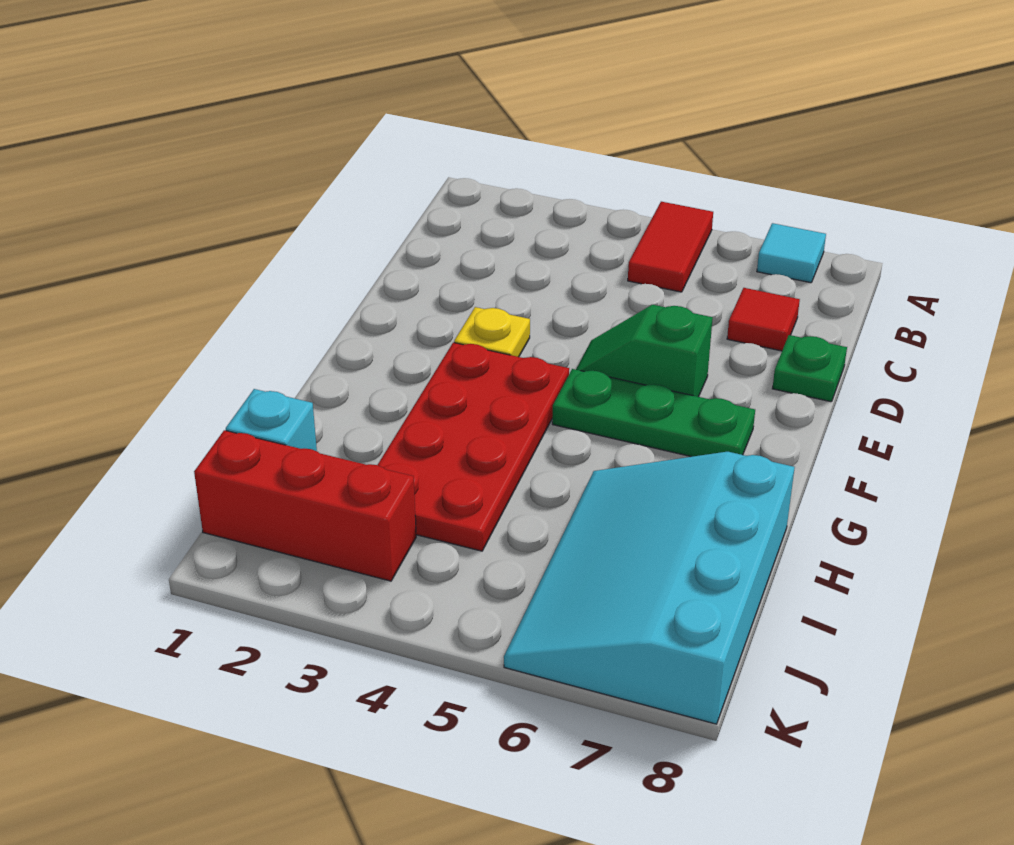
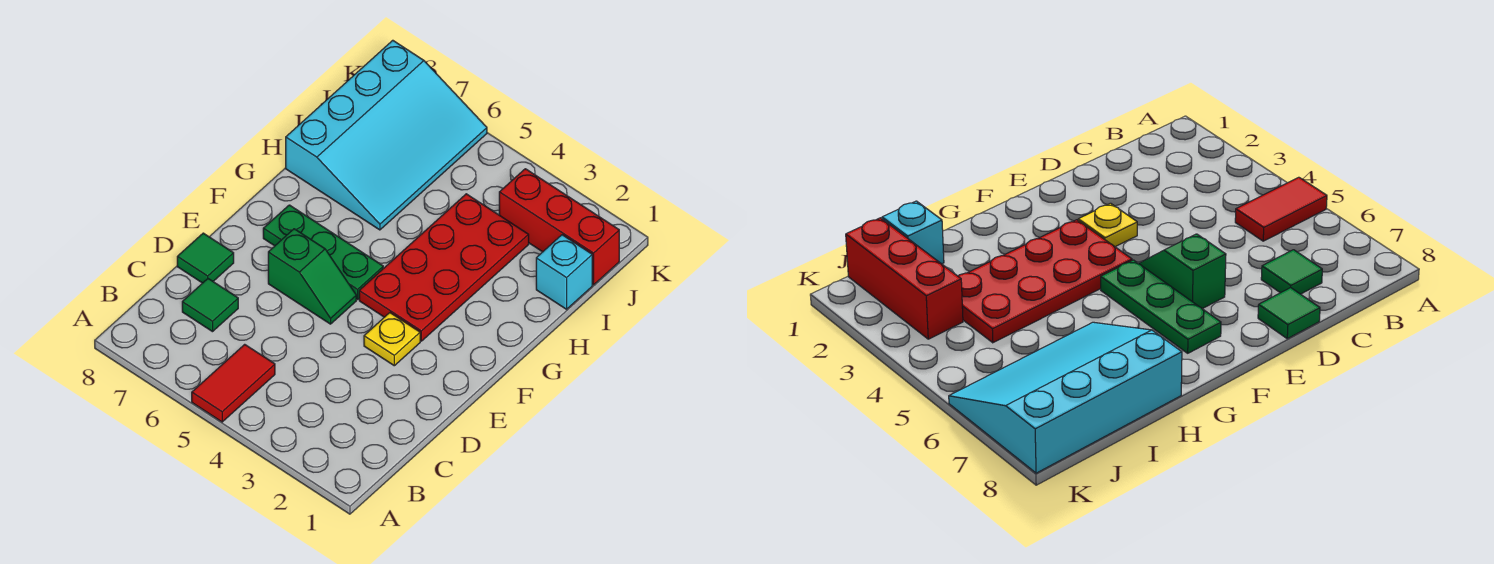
cyan tile A7 level 1 -> none
red tile C7 level 1 -> green tile C7 level 1
green plate D8 level 1 -> green tile D8 level 1

